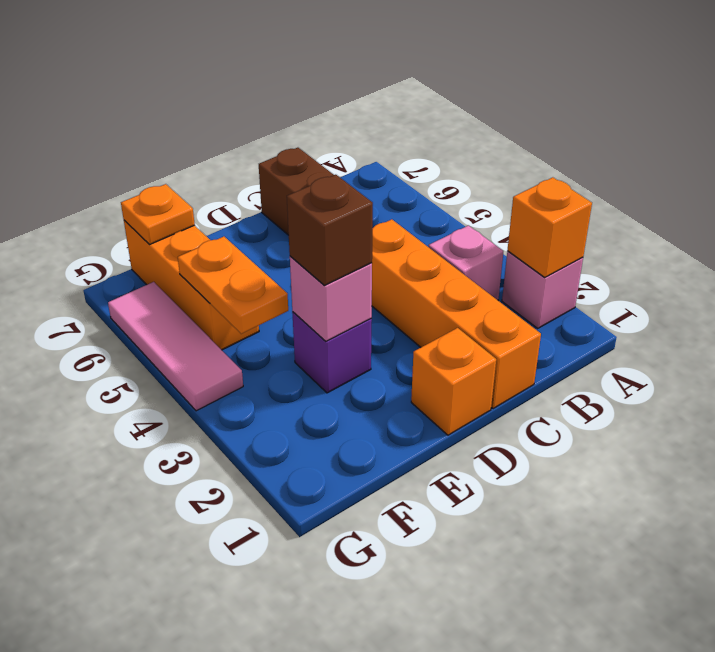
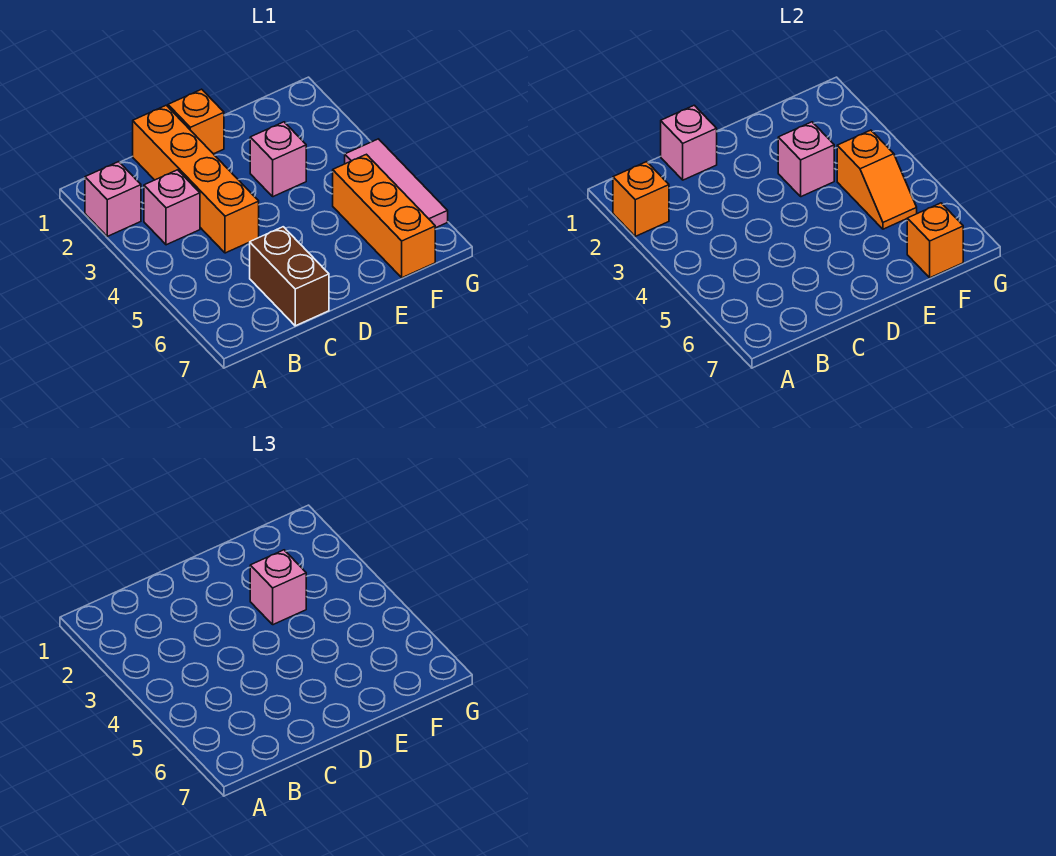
none -> pink brick C1 level 2
purple brick E3 level 1 -> pink brick E3 level 1
brown brick E3 level 3 -> pink brick E3 level 3
orange plate F4:F5 level 2 -> orange slope F4:F5 level 2 top 4
orange plate F7 level 2 -> orange brick F7 level 2

